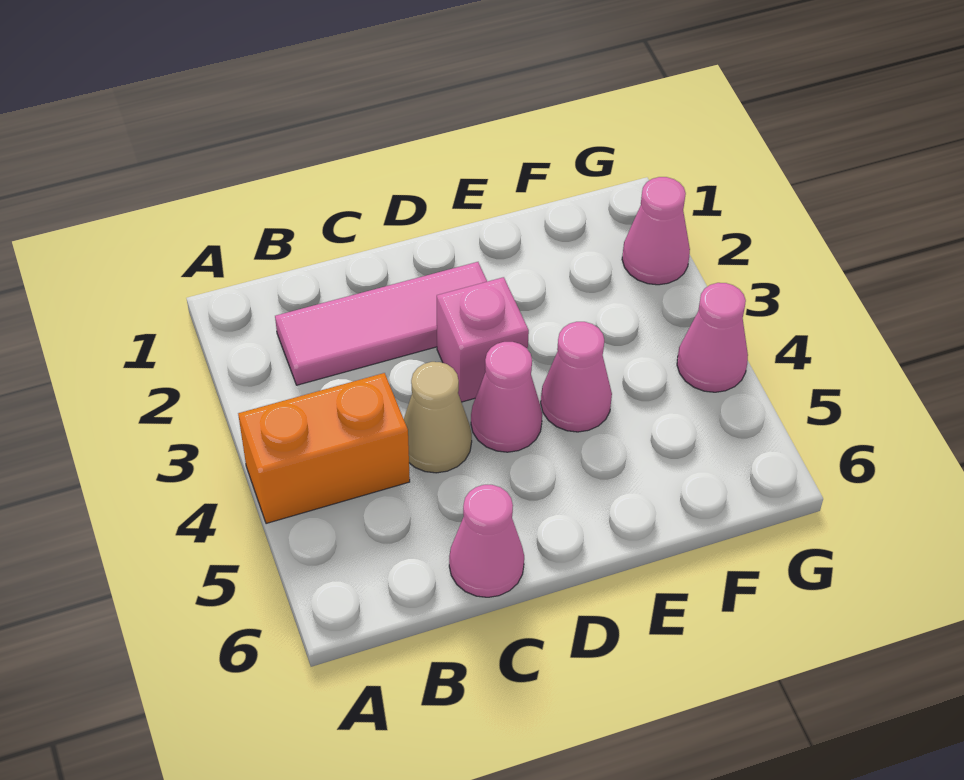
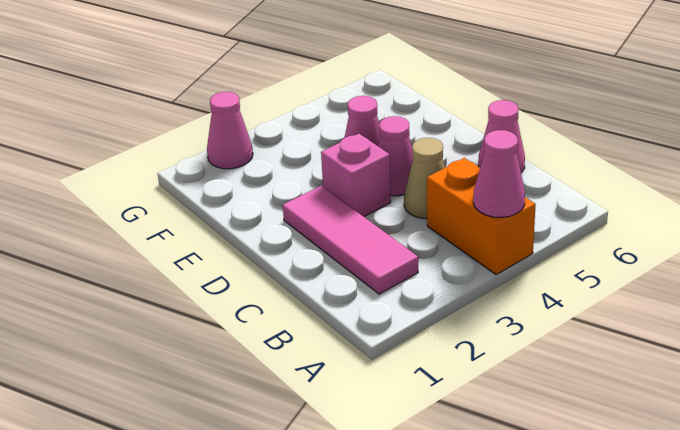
pink cone G4 level 1 -> pink cone A4 level 2

